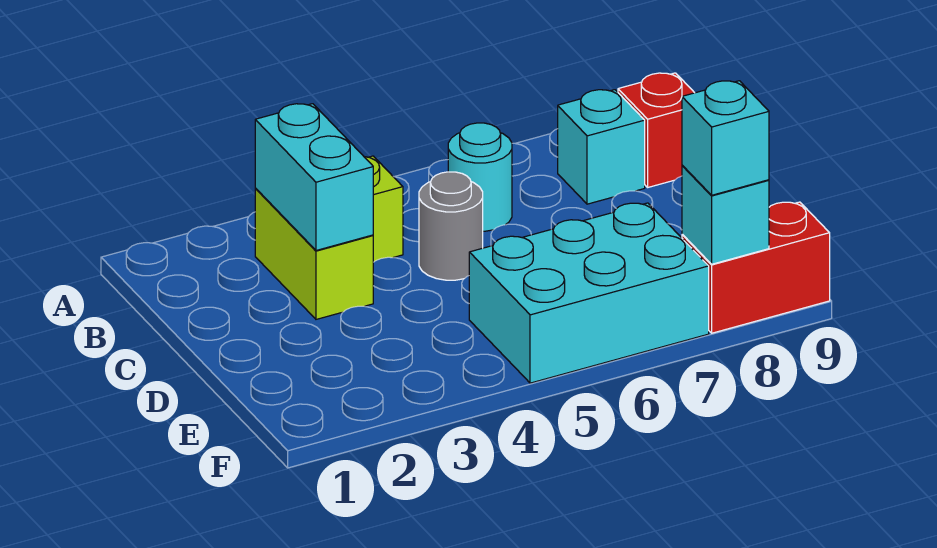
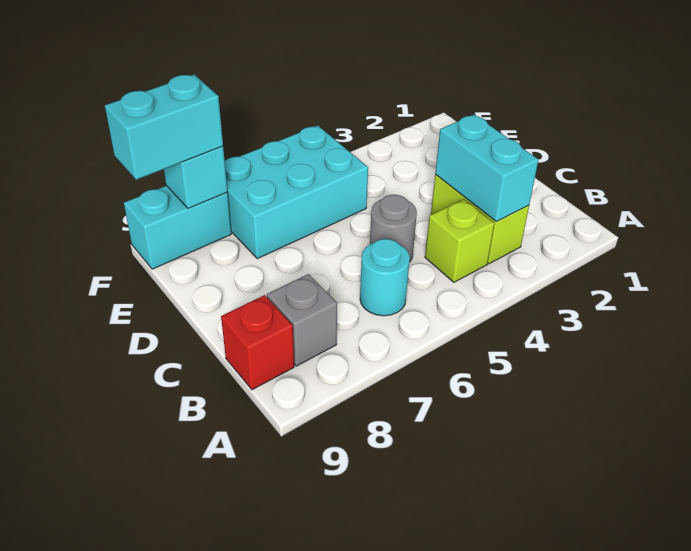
cyan brick B8 level 1 -> grey brick B8 level 1
red brick F8:F9 level 1 -> cyan brick F8:F9 level 1
cyan brick F8 level 3 -> cyan brick F8:F9 level 3

